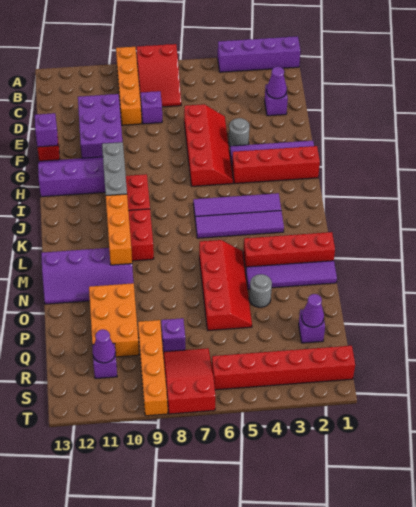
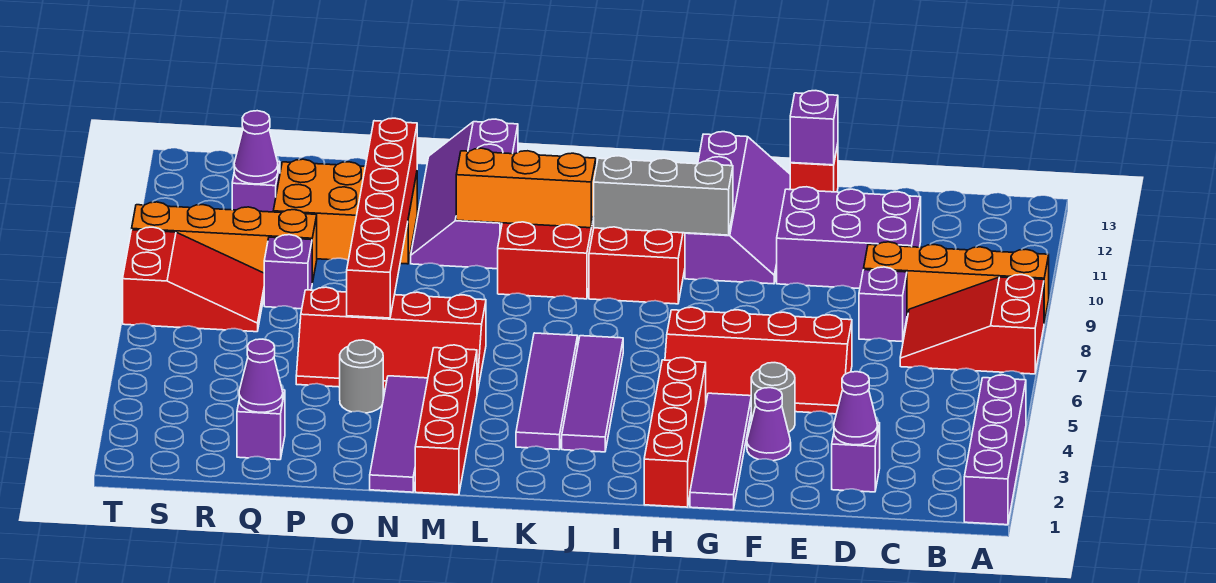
none -> purple cone F3 level 1
red brick S1:S6 level 1 -> red brick O6:O11 level 2

